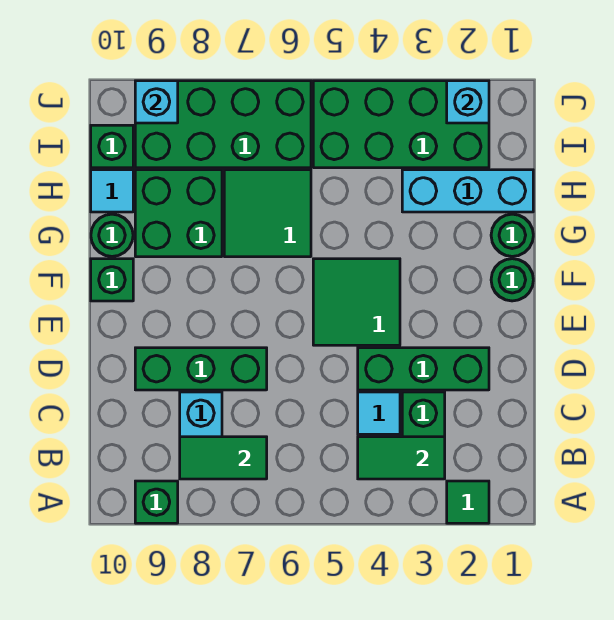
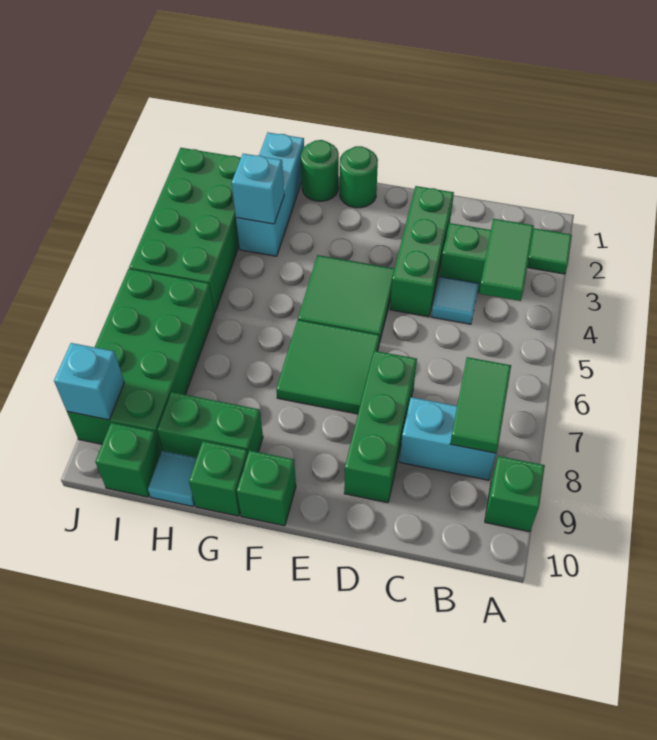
green tile G6:H7 level 1 -> green tile E6:F7 level 1
green brick G8:H9 level 1 -> green brick G9:H9 level 1
green round brick G10 level 1 -> green brick G10 level 1
cyan brick J2 level 2 -> cyan brick H3 level 2

